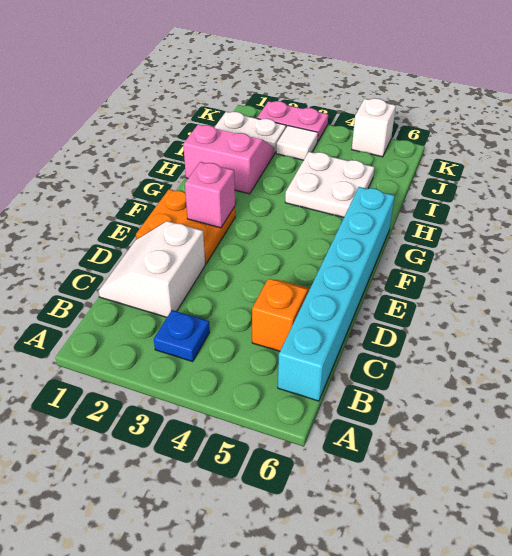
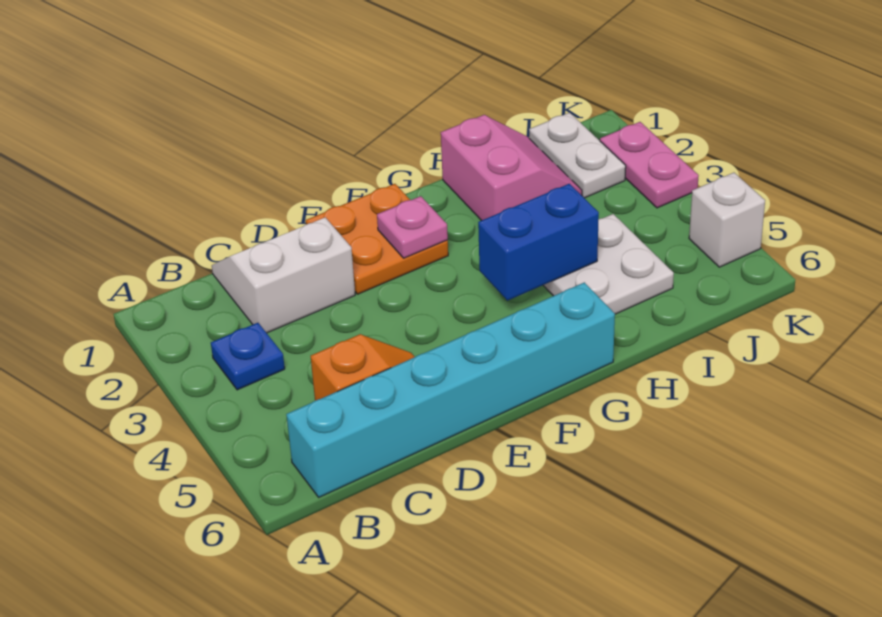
pink brick F2 level 2 -> pink plate F2 level 2
none -> blue brick G4:H4 level 2
white tile J3 level 1 -> none

